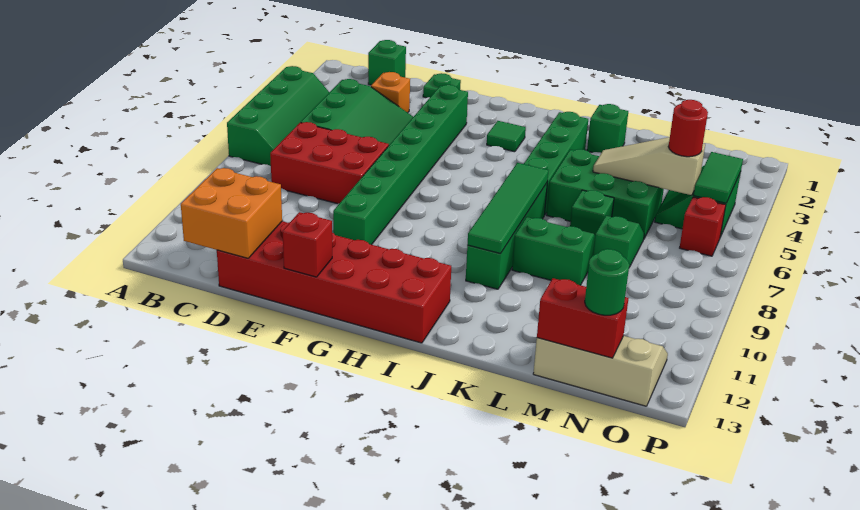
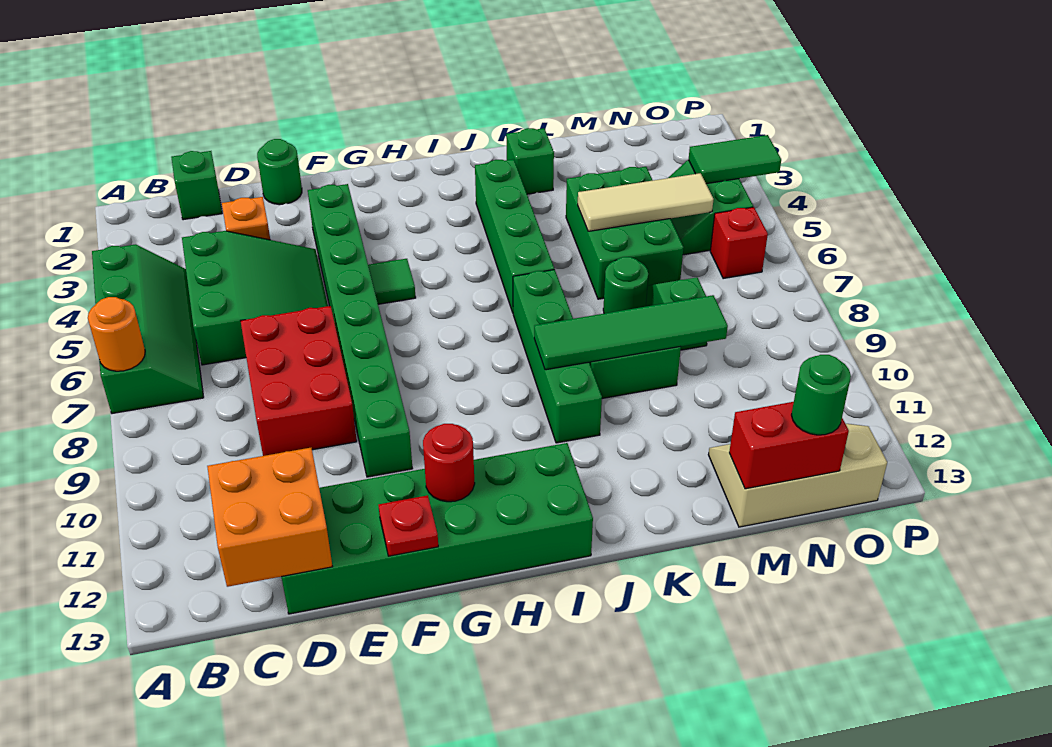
none -> orange round brick A7 level 2
red brick C7:E8 level 1 -> red brick D7:E9 level 1
red brick D12:I13 level 1 -> green brick D12:I13 level 1
green plate E1 level 1 -> green round brick E1 level 1
red brick F13 level 2 -> red plate F13 level 2
green tile H3 level 1 -> green tile G5 level 1
green tile J7:J10 level 2 -> green tile J9:M9 level 2
green brick K5:M6 level 1 -> green brick L4:M6 level 1
tan slope L5:N5 level 2 top N -> tan tile L5:N5 level 2
green brick L7 level 1 -> green round brick L7 level 1
red round brick N5 level 3 -> red round brick G12 level 2
green tile O4:O5 level 2 -> green tile O4:P4 level 2

